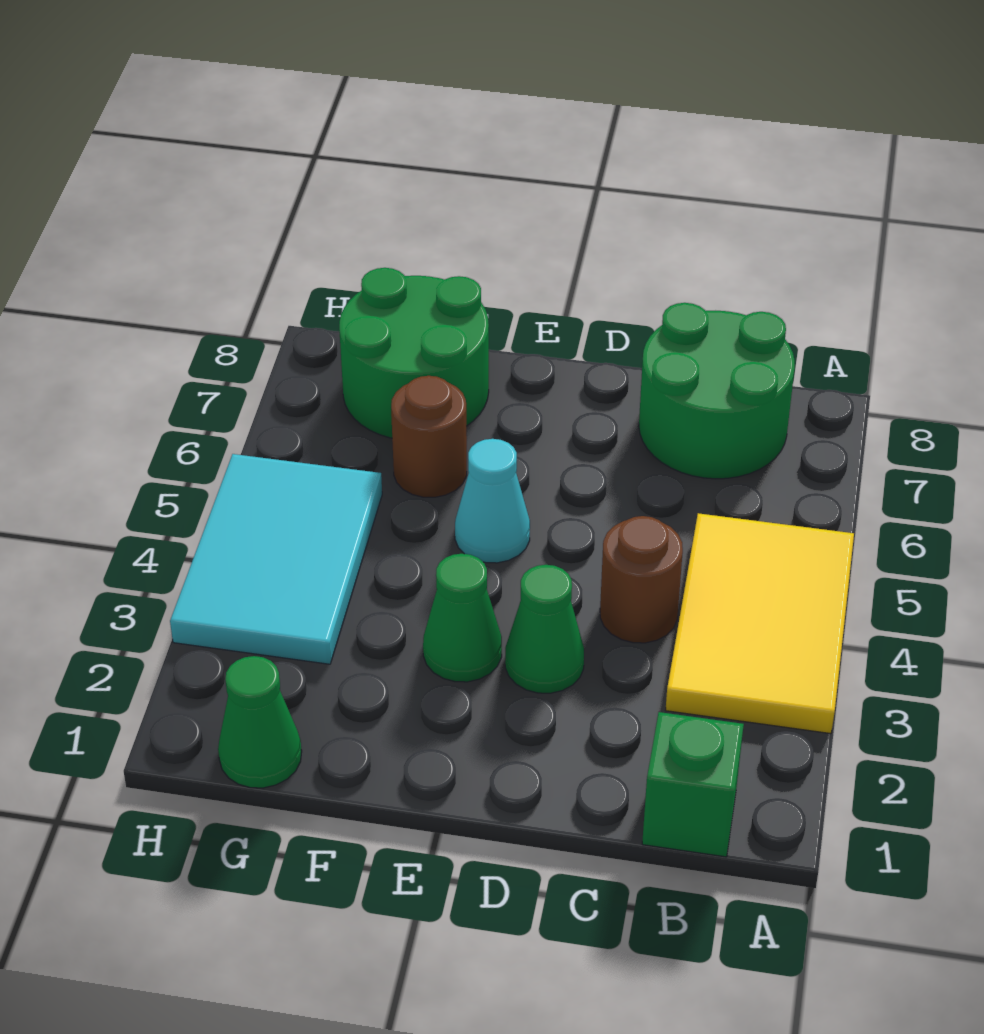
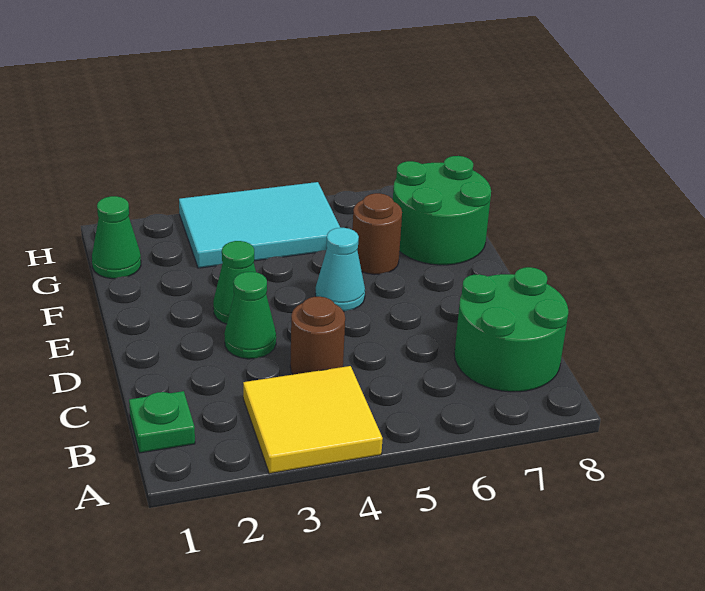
yellow tile A3:B5 level 1 -> yellow tile A3:B4 level 1
green brick B1 level 1 -> green plate B1 level 1

